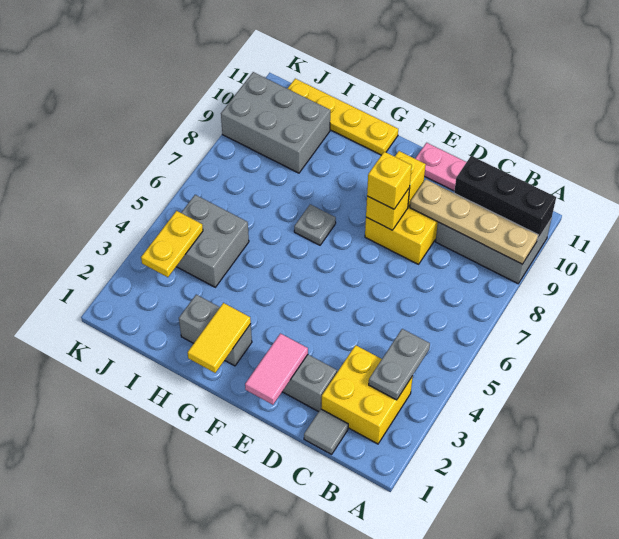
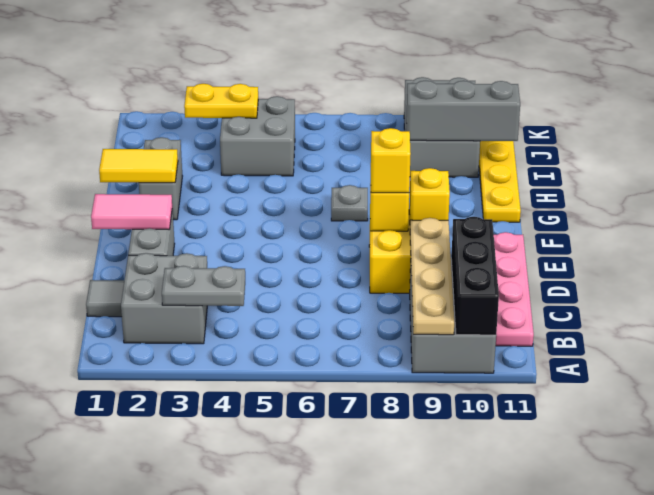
yellow brick B2:C3 level 1 -> grey brick B2:C3 level 1
none -> grey brick I9:I11 level 2

